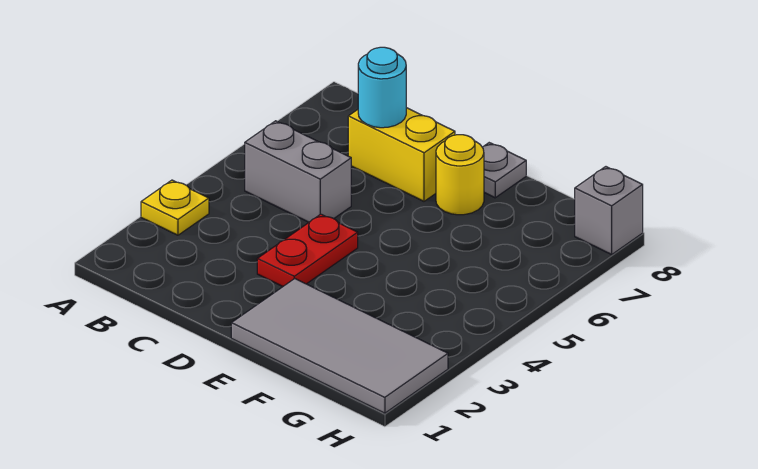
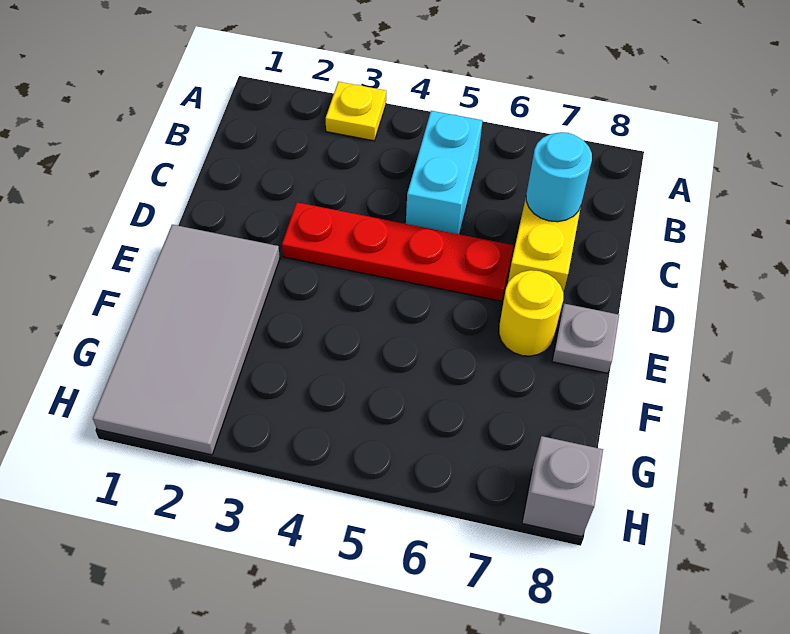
grey brick B5:C5 level 1 -> cyan brick B5:C5 level 1
red plate D3:D4 level 1 -> red plate D3:D6 level 1

